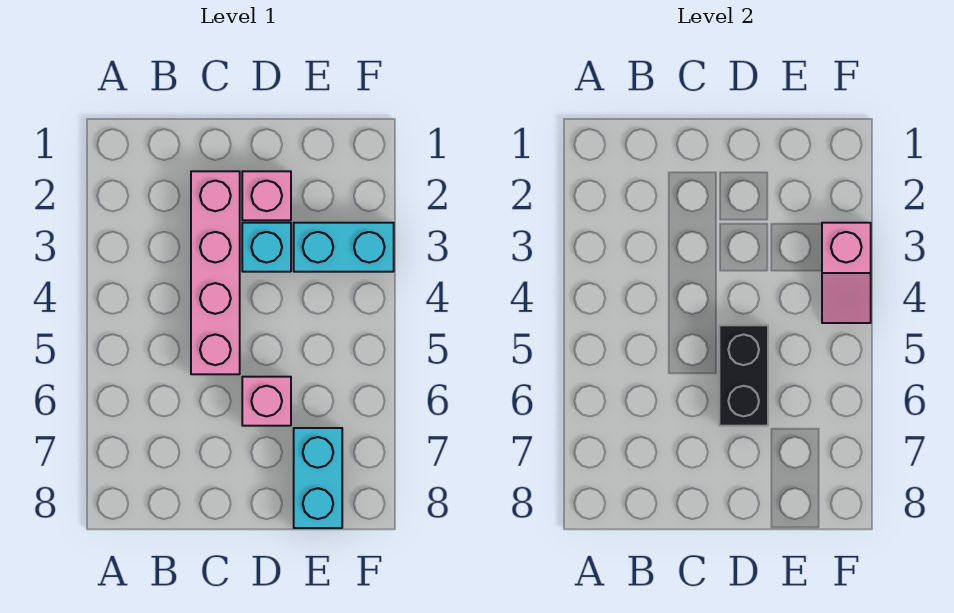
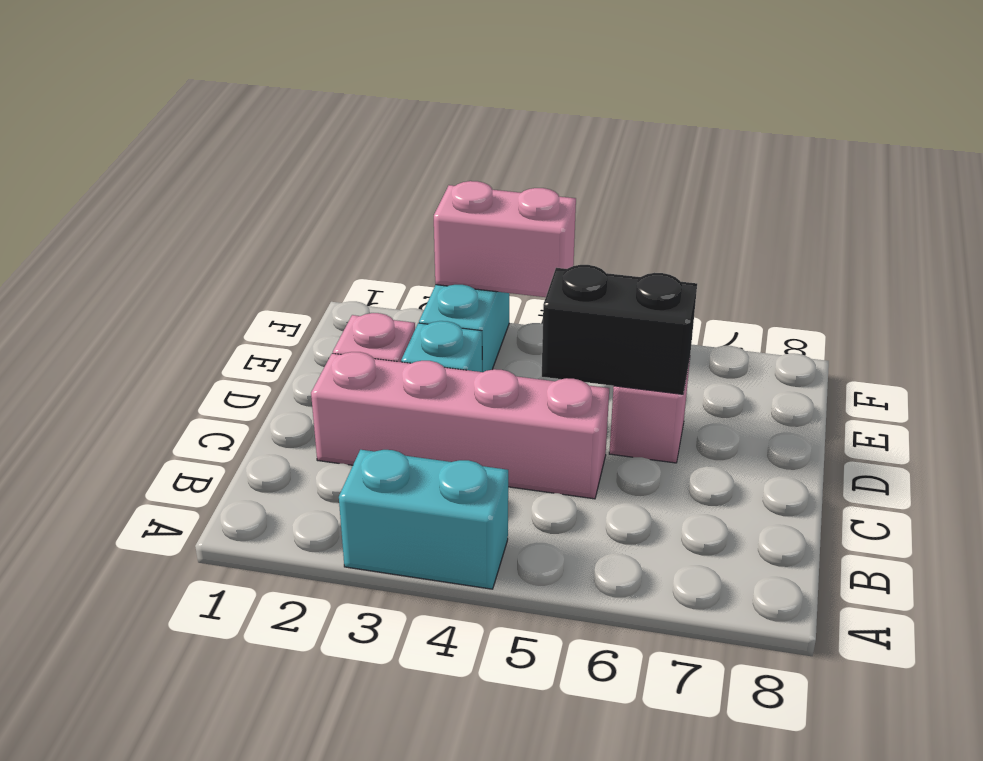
cyan brick E7:E8 level 1 -> cyan brick A3:A4 level 1
pink slope F3:F4 level 2 top 3 -> pink brick F3:F4 level 2

